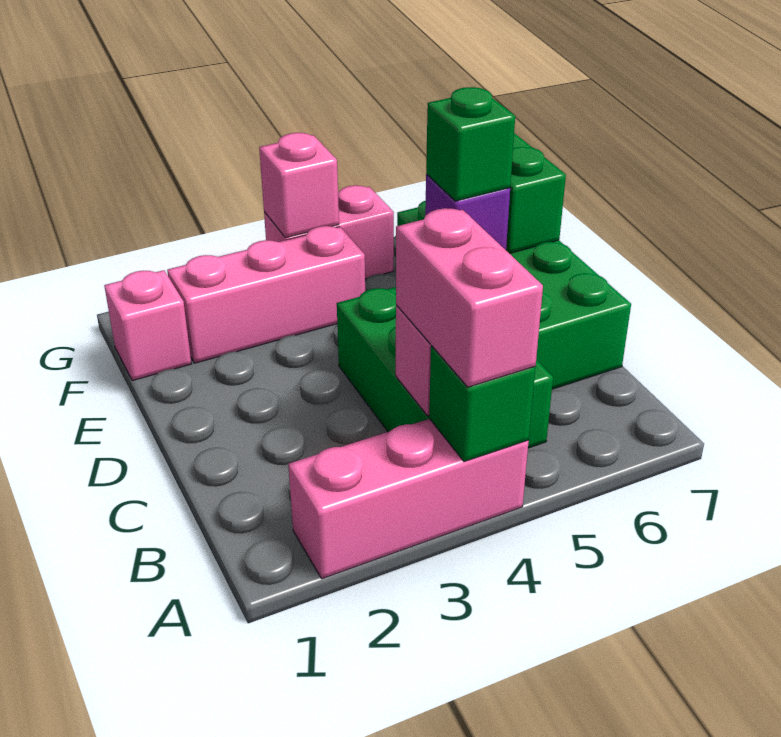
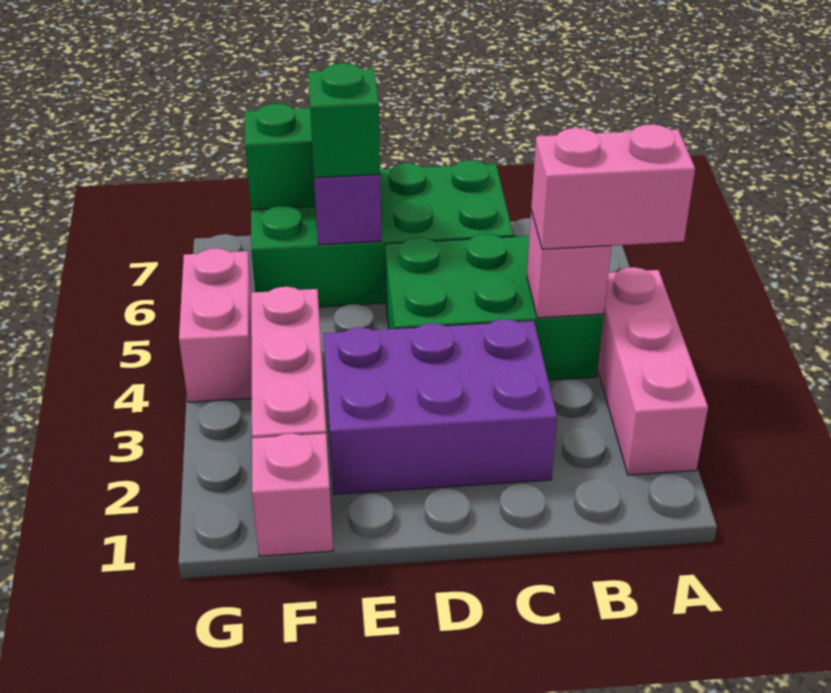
green brick A4 level 2 -> none
none -> purple brick C2:E3 level 1
pink brick G4 level 2 -> none

